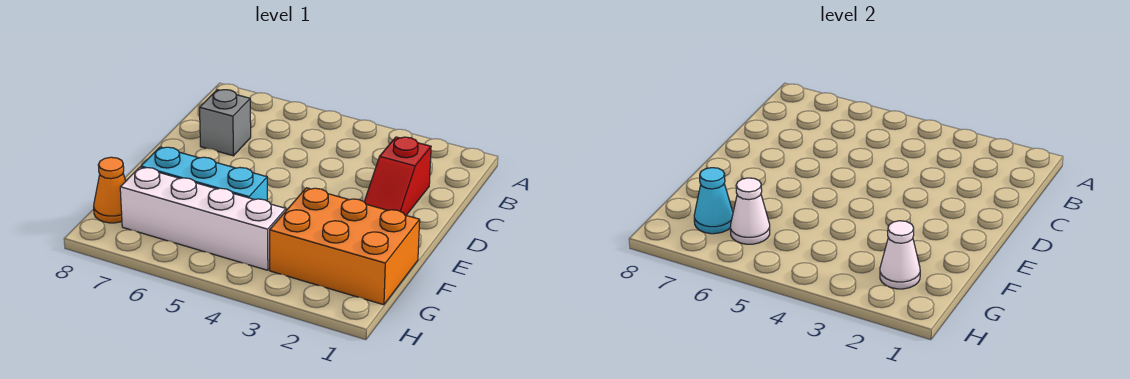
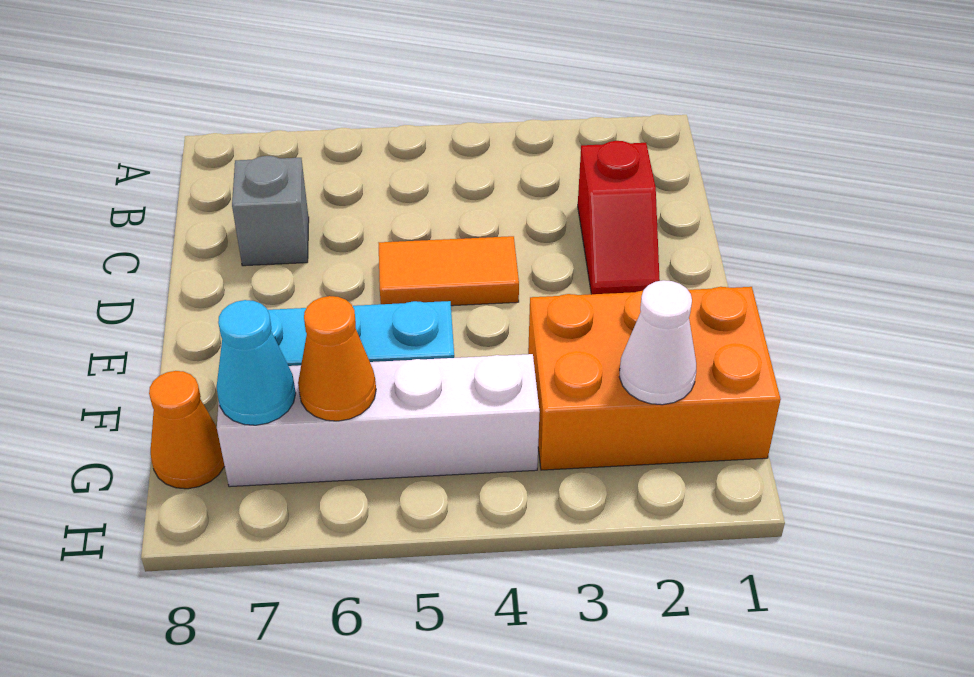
none -> orange tile D4:D5 level 1
white cone G6 level 2 -> orange cone G6 level 2

